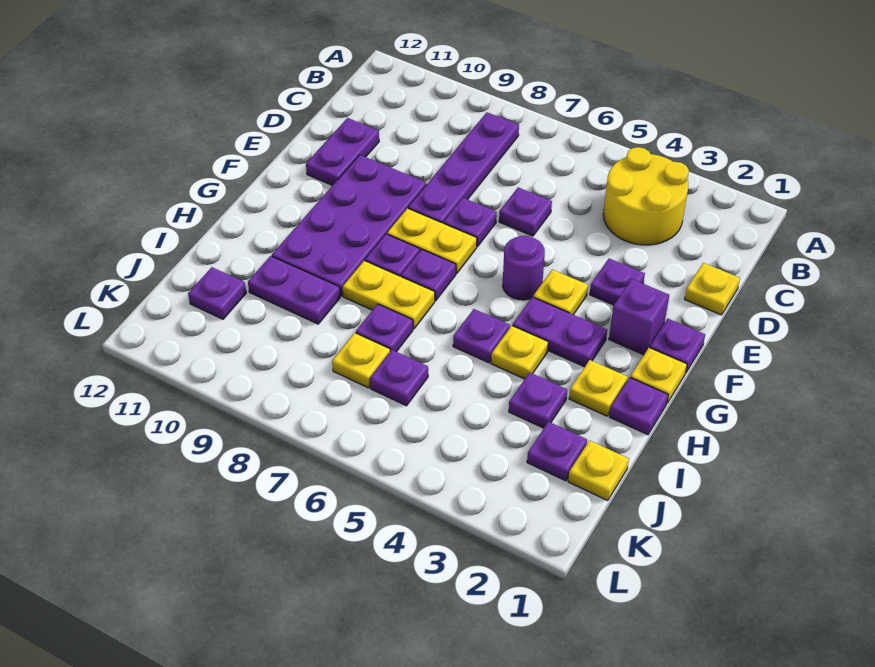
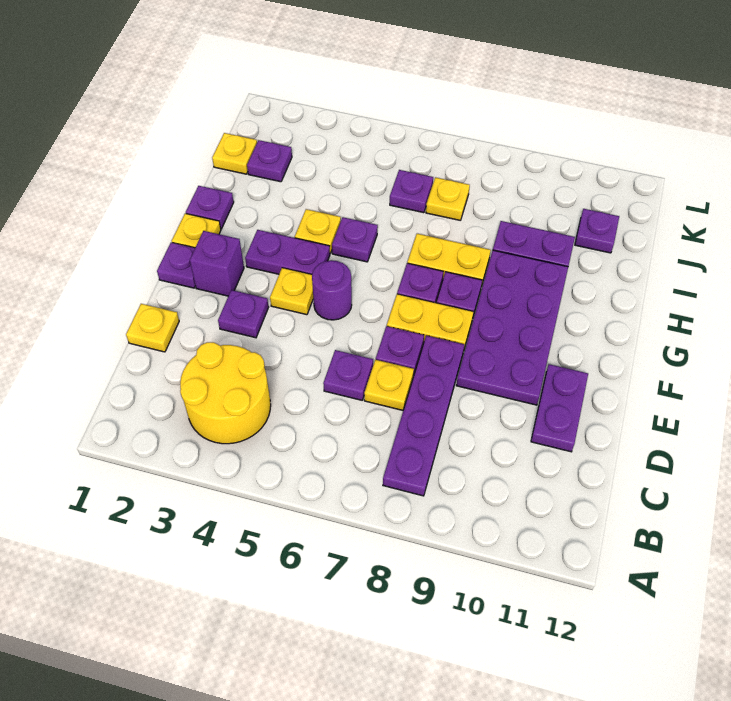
yellow plate H2 level 1 -> yellow plate D7 level 1
purple plate I3 level 1 -> none
purple plate I7 level 1 -> none

